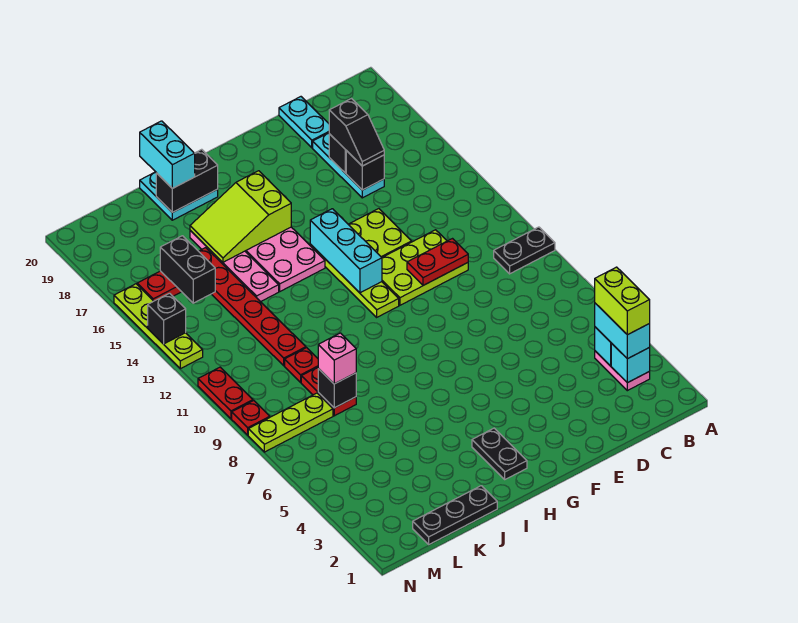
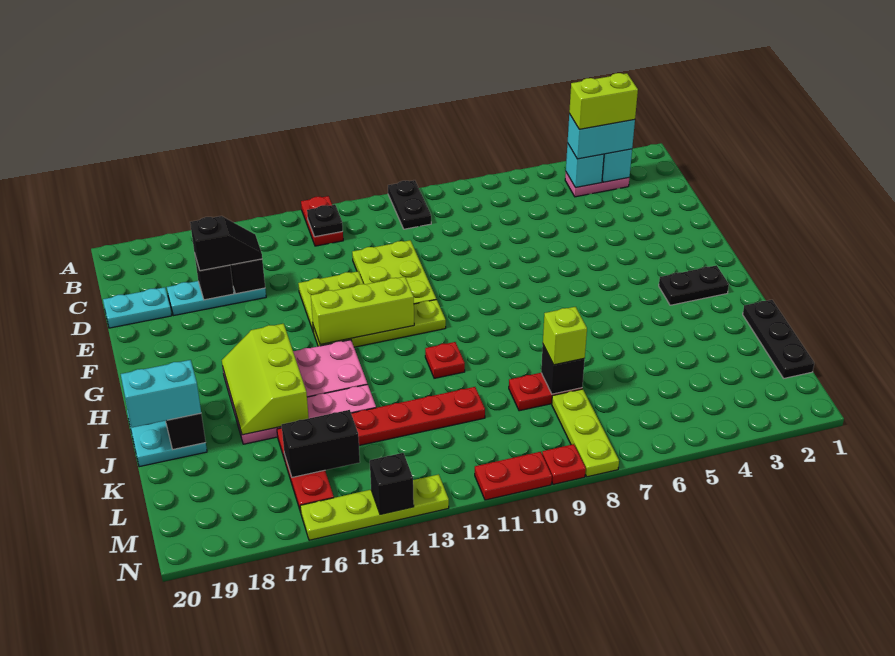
none -> black plate B13 level 2
red plate D11:E11 level 2 -> red plate A13:B13 level 1
cyan brick G12:G14 level 2 -> lime brick G12:G14 level 2
lime slope H16:J17 level 2 top H -> lime slope H16:J17 level 2 top 16
pink brick K8 level 3 -> lime brick K8 level 3
red plate K10 level 1 -> red plate I11 level 1

